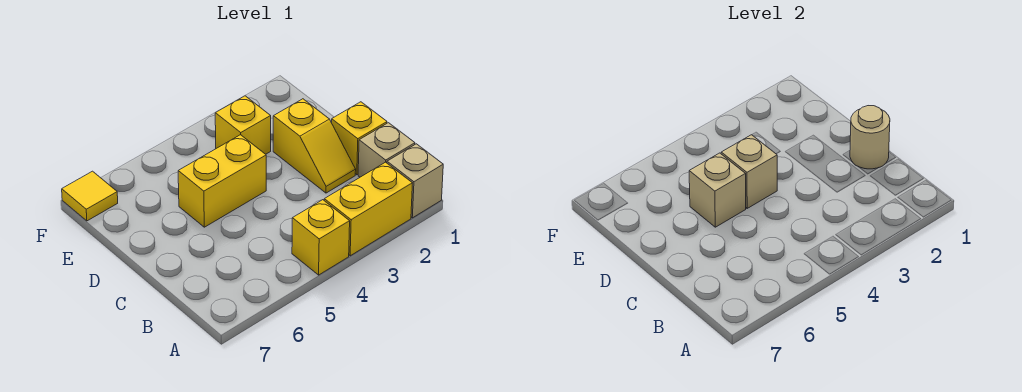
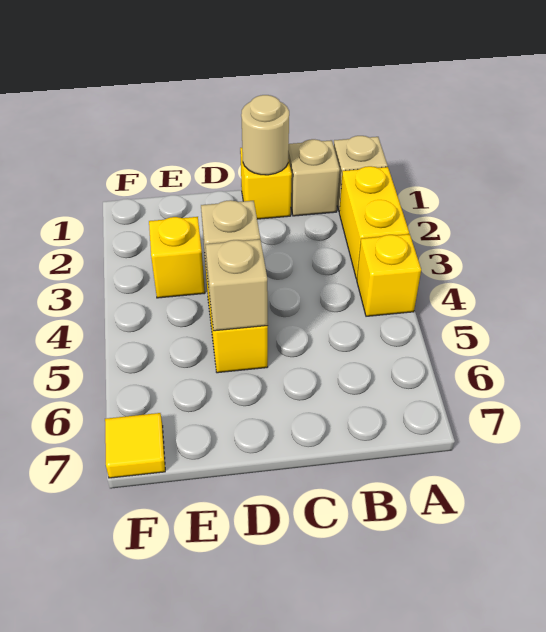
yellow slope C2:D2 level 1 top D -> none

